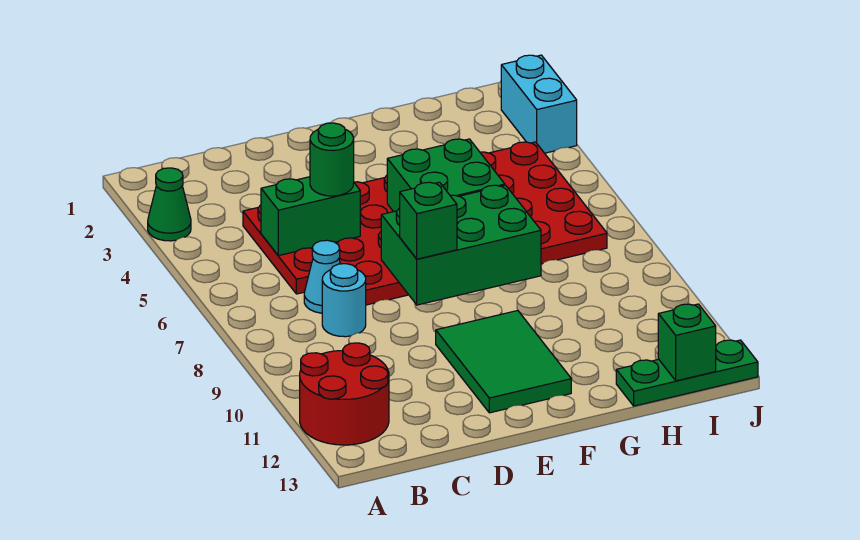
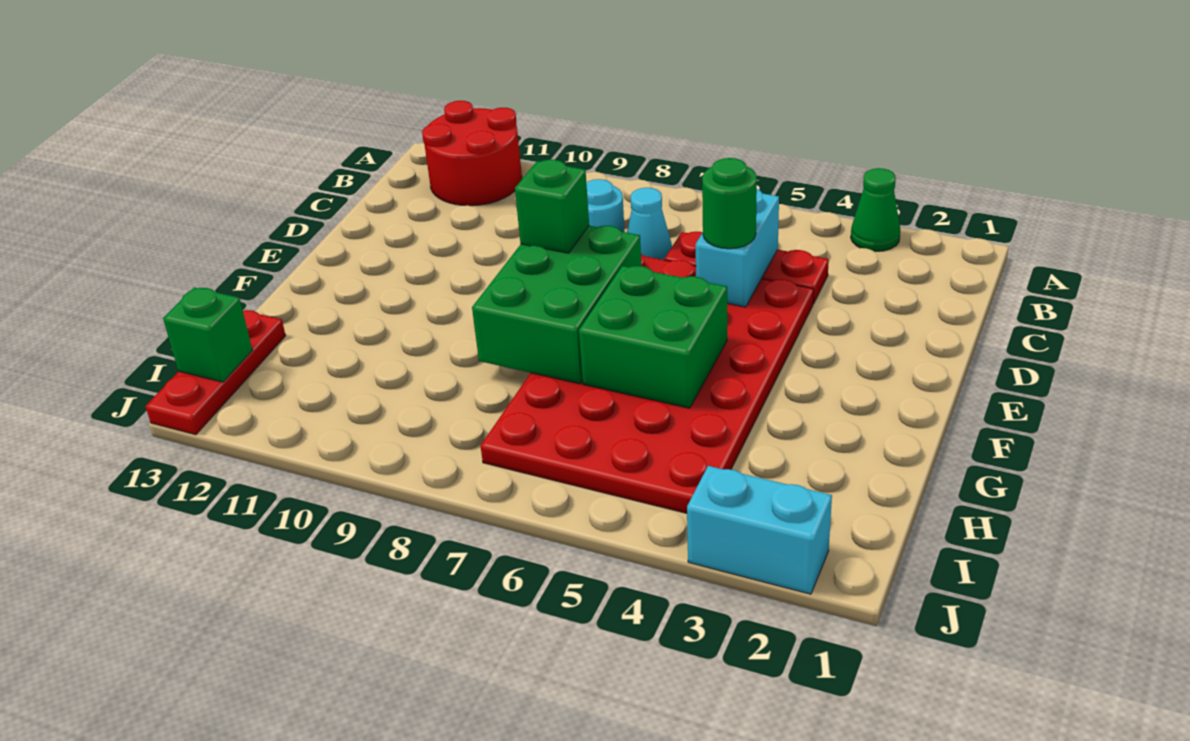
green brick C5:D5 level 2 -> cyan brick C5:D5 level 2
green tile E10:F12 level 1 -> none
green plate H13:J13 level 1 -> red plate H13:J13 level 1

